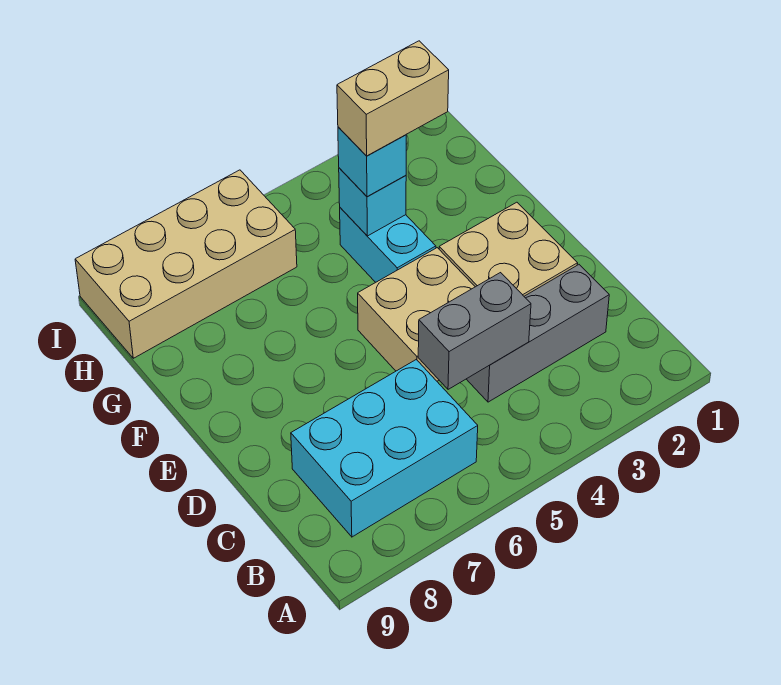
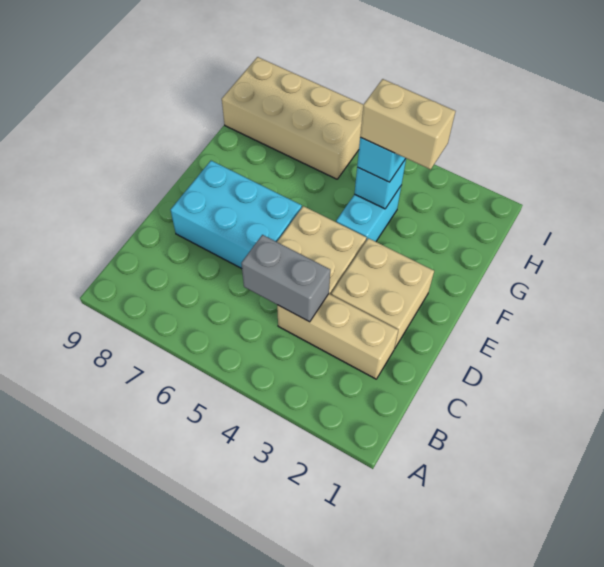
cyan brick B6:C8 level 1 -> cyan brick D6:E8 level 1
grey brick C2:C4 level 1 -> tan brick C2:C4 level 1

